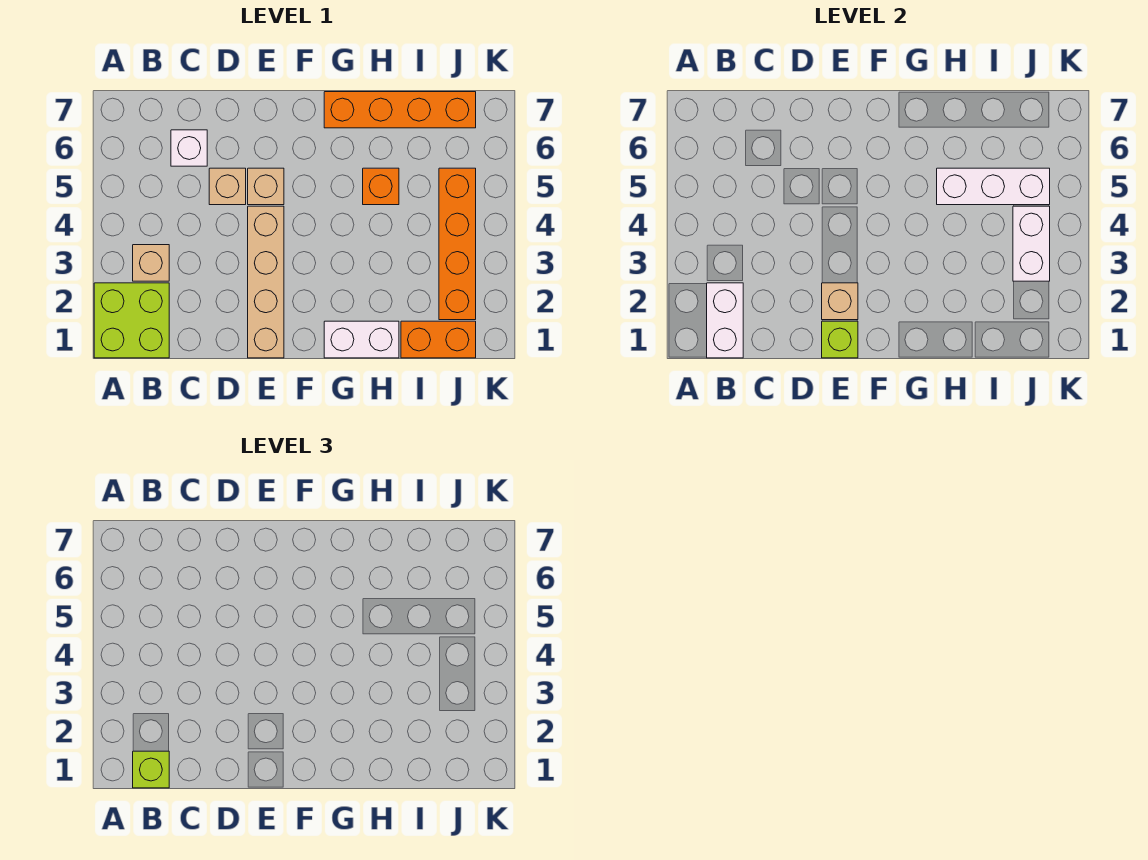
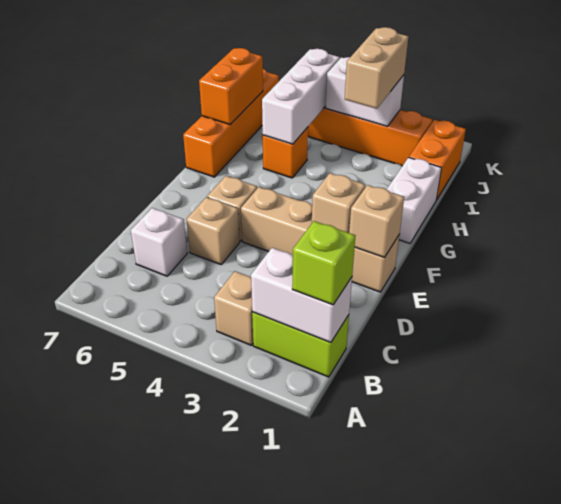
lime brick A1:B2 level 1 -> lime brick B1:B2 level 1
lime brick E1 level 2 -> tan brick E1 level 2
none -> orange brick H7:I7 level 2
none -> tan brick I3:J3 level 3

